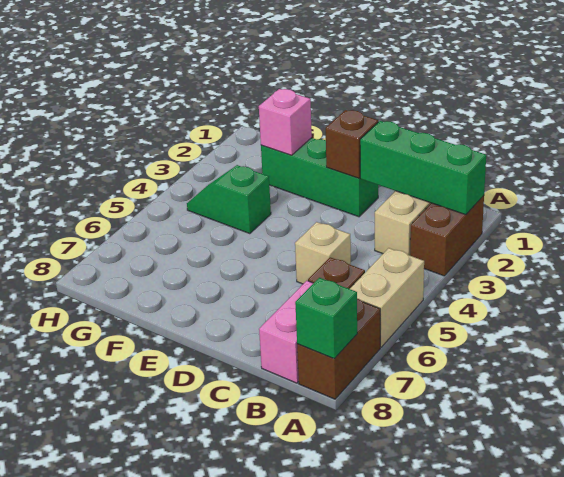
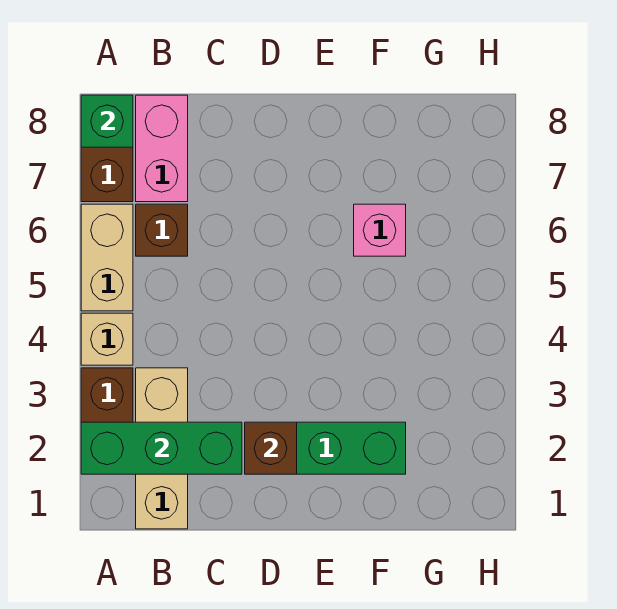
tan brick C5 level 1 -> tan brick A4 level 1
pink brick F2 level 2 -> pink brick F6 level 1
green slope F4:G4 level 1 top F -> none

